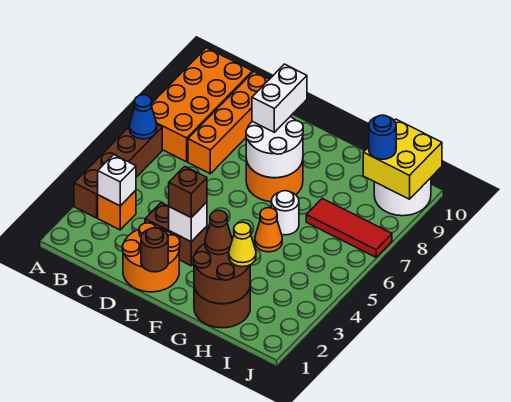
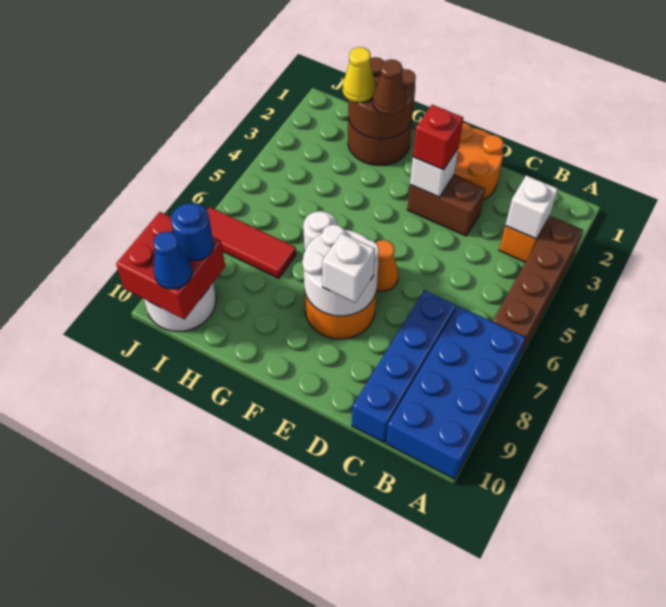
blue cone A6 level 2 -> blue cone I10 level 3
orange brick A7:B10 level 1 -> blue brick A7:B10 level 1
orange brick C7:C10 level 1 -> blue brick C7:C10 level 1
brown round brick E1 level 2 -> none
brown brick E3 level 3 -> red brick E3 level 3
white brick E8:E9 level 3 -> white brick E8 level 3
orange cone G5 level 1 -> orange cone E6 level 1
yellow brick I9:J10 level 2 -> red brick I9:J10 level 2

